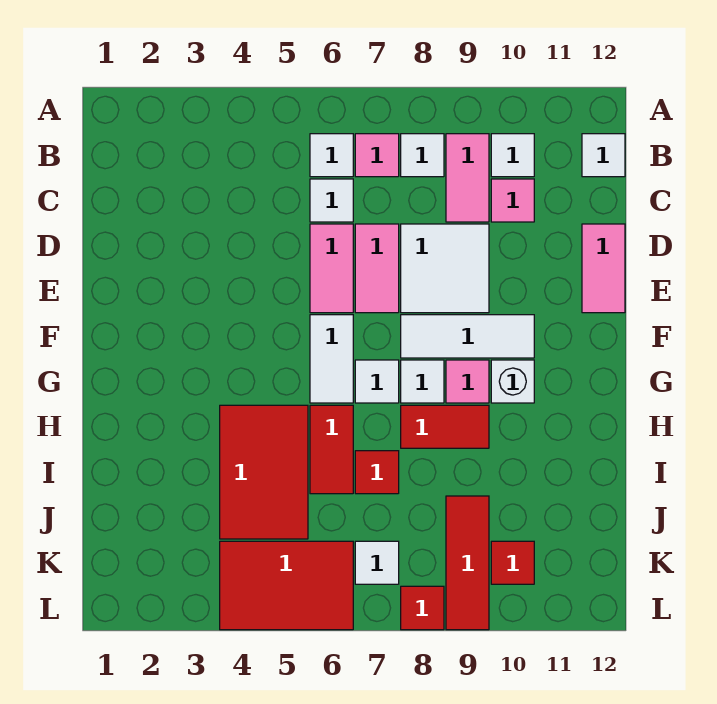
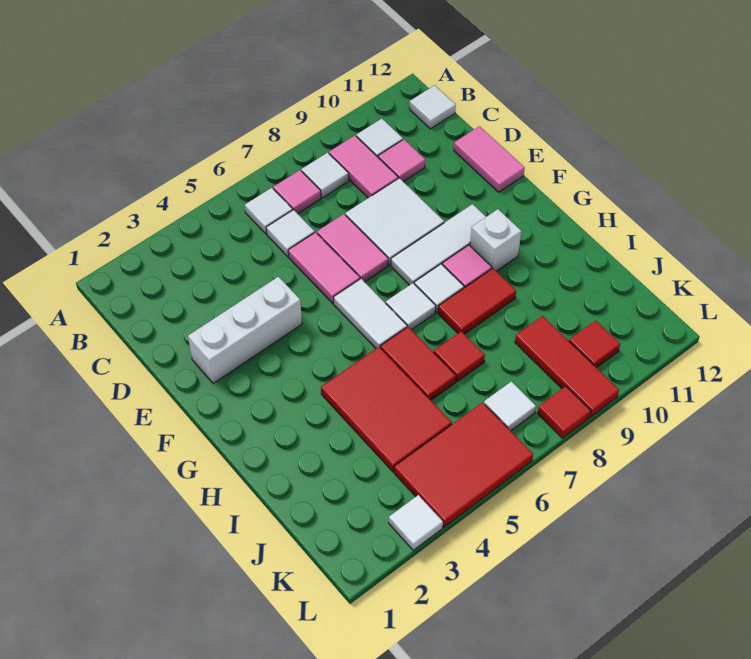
none -> white brick E2:E4 level 1
none -> white tile L3 level 1

